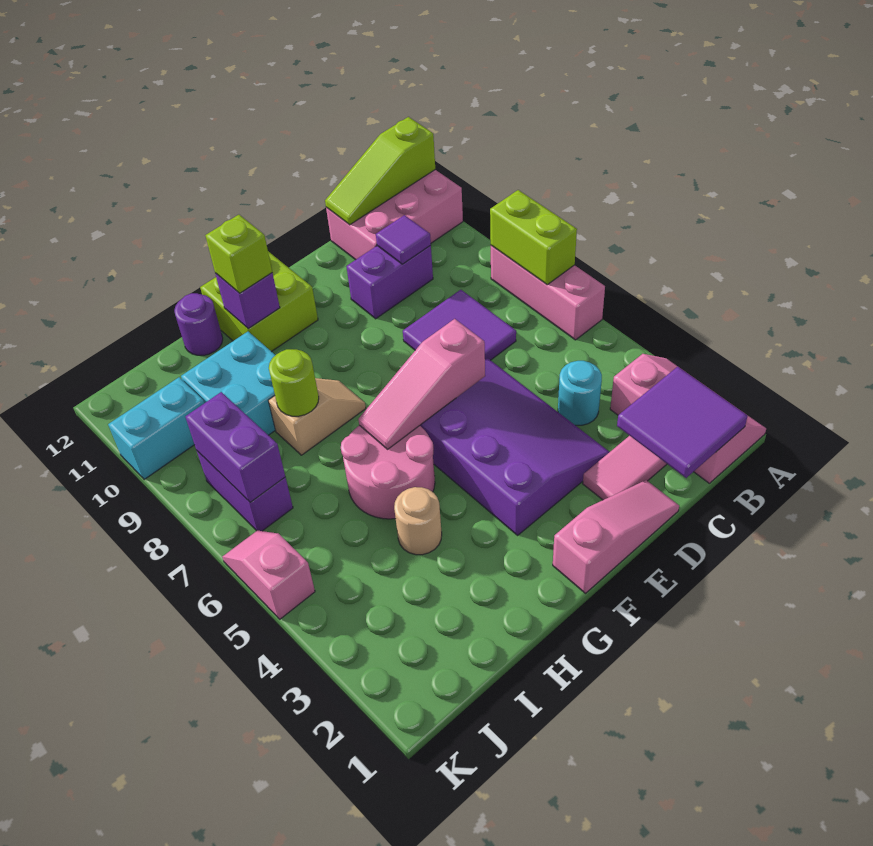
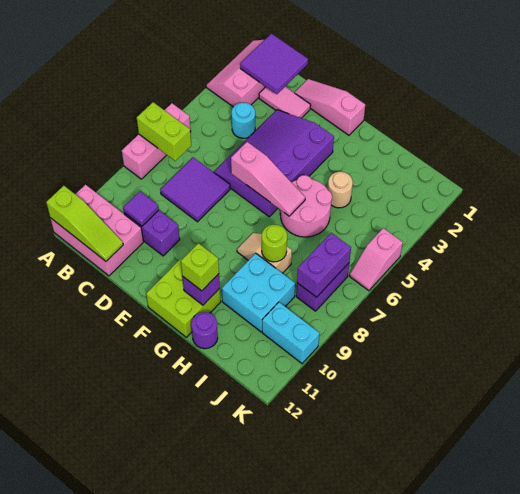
lime brick A7:A8 level 2 -> lime brick A7:B7 level 2

